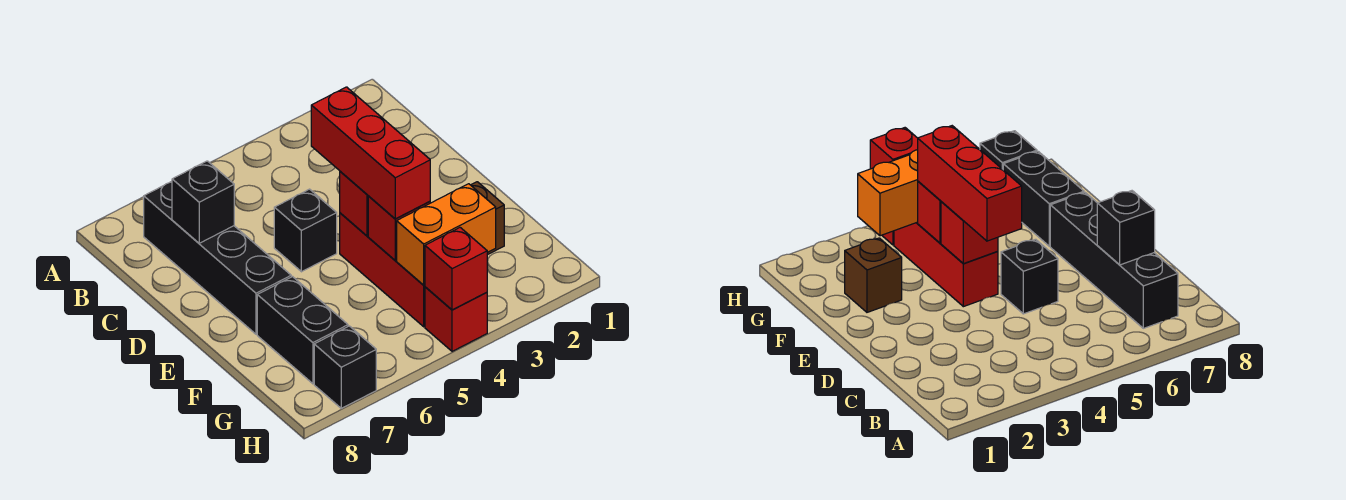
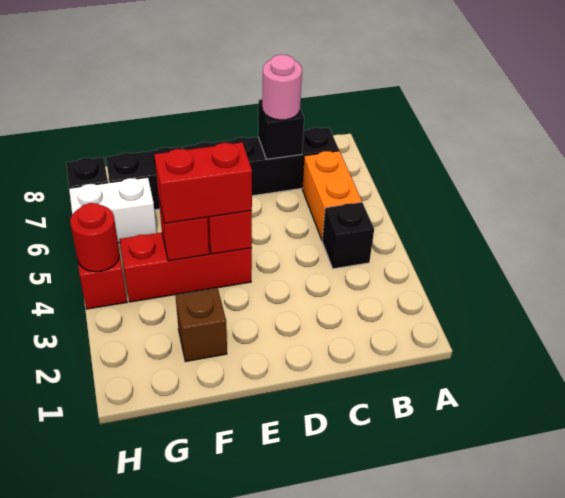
none -> pink round brick C7 level 3
red brick D4:F4 level 3 -> red brick E4:F4 level 3
black brick D5 level 1 -> black brick B4 level 1
orange brick G3:G4 level 2 -> orange brick B5:B6 level 1
none -> white brick G6:H6 level 1
red brick H4 level 2 -> red round brick H4 level 2

